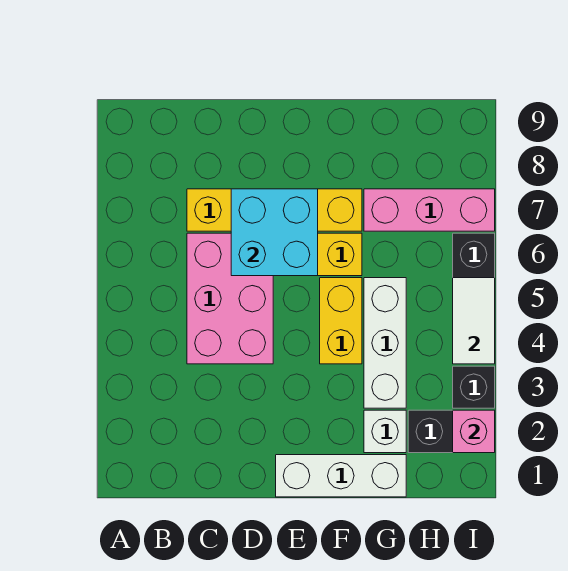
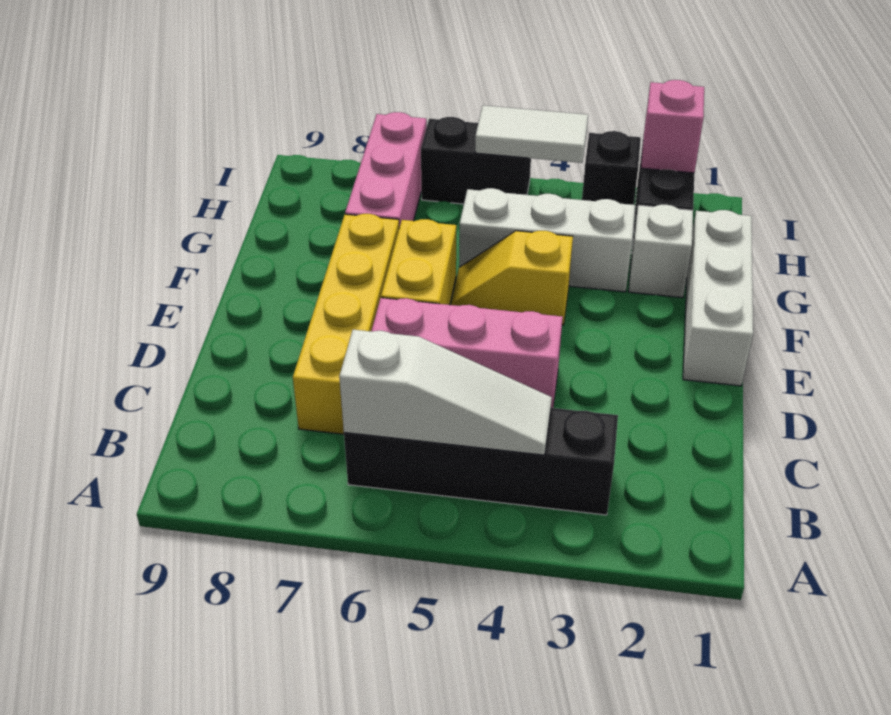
none -> black brick B3:B6 level 1
none -> white slope B4:B6 level 2 top 6
pink brick C4:D6 level 1 -> pink brick D4:D6 level 1
cyan brick D6:E7 level 2 -> none
yellow brick F4:F5 level 1 -> yellow slope F4:F5 level 1 top 4

